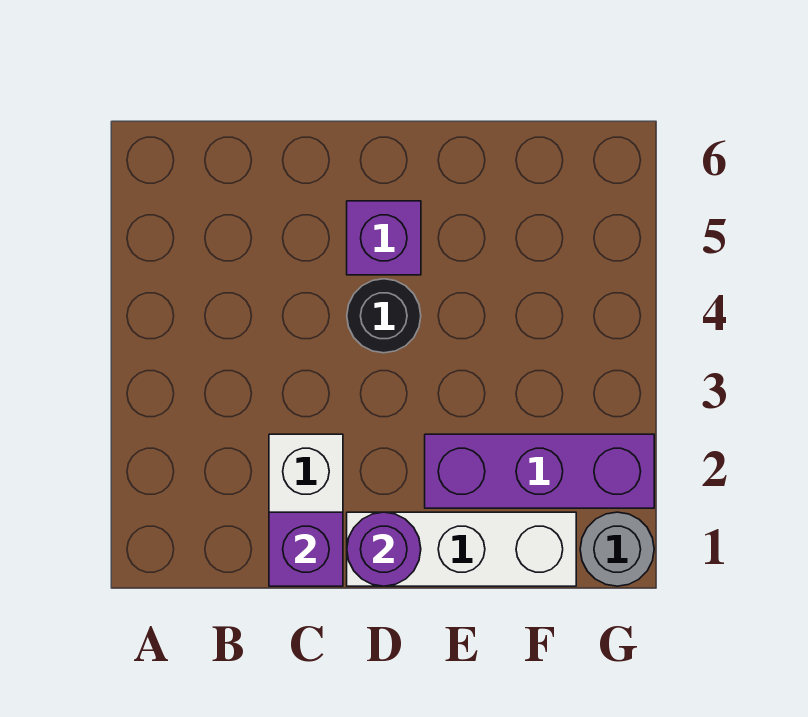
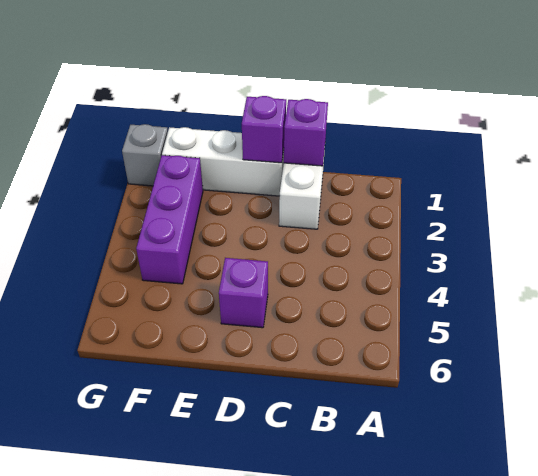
purple round brick D1 level 2 -> purple brick D1 level 2
black round brick D4 level 1 -> none
purple brick E2:G2 level 1 -> purple brick F2:F4 level 1
grey round brick G1 level 1 -> grey brick G1 level 1

